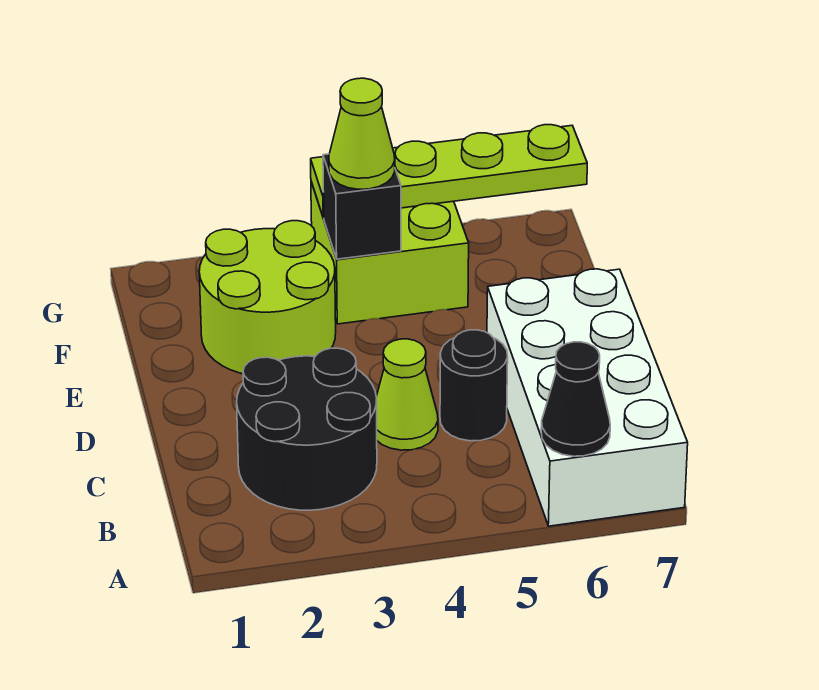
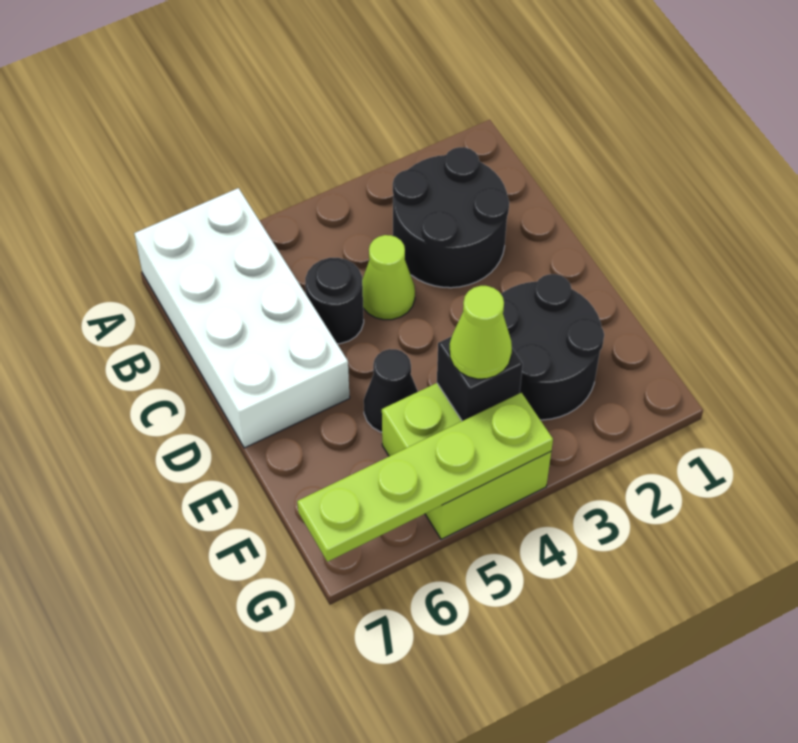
black cone A6 level 2 -> black cone E5 level 1
lime round brick E2:F3 level 1 -> black round brick E2:F3 level 1

